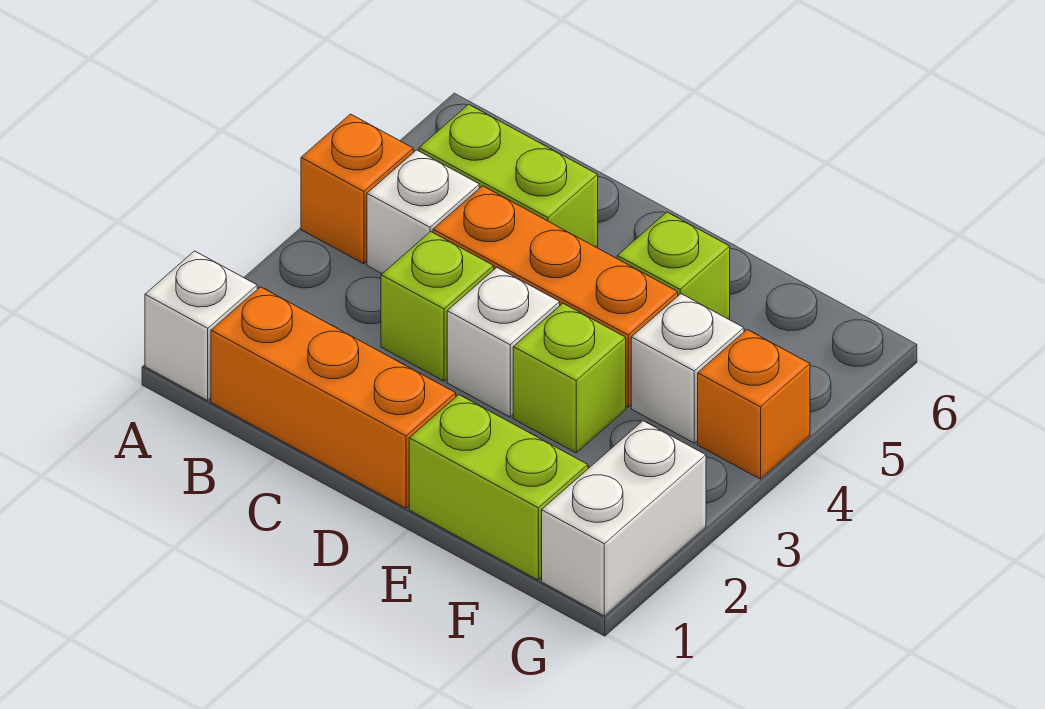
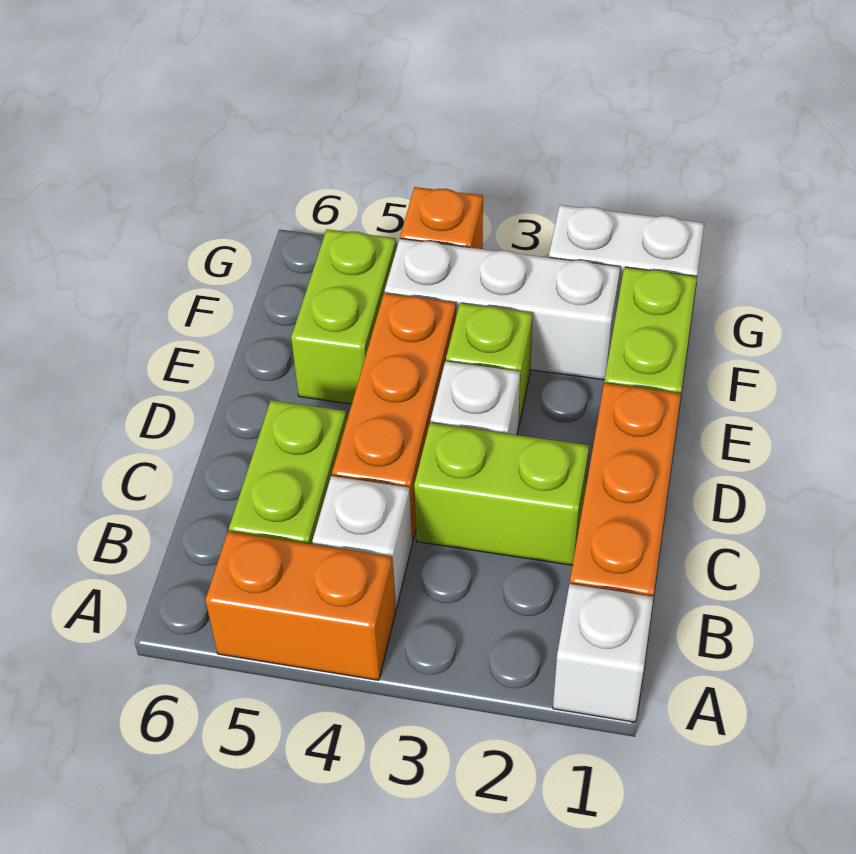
orange brick A4 level 1 -> orange brick A4:A5 level 1
lime brick C3 level 1 -> lime brick C2:C3 level 1
lime brick E5 level 1 -> lime brick E5:F5 level 1
white brick F4 level 1 -> white brick F2:F4 level 1

